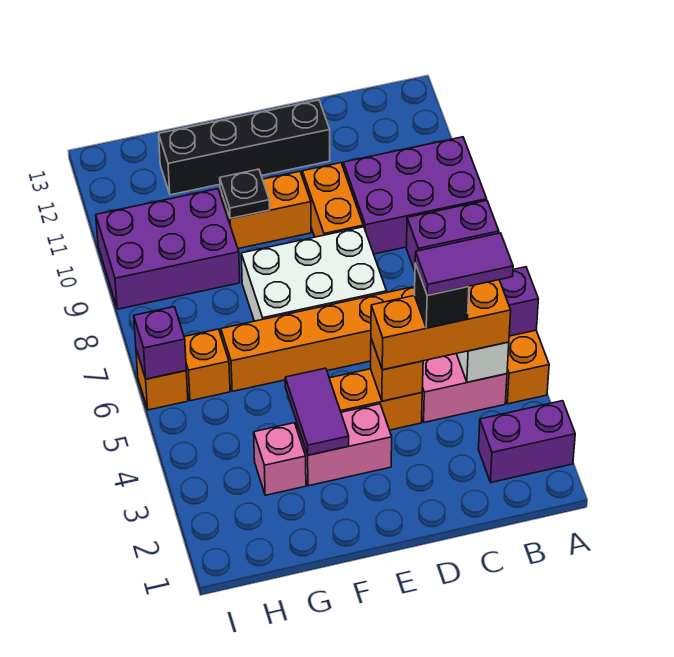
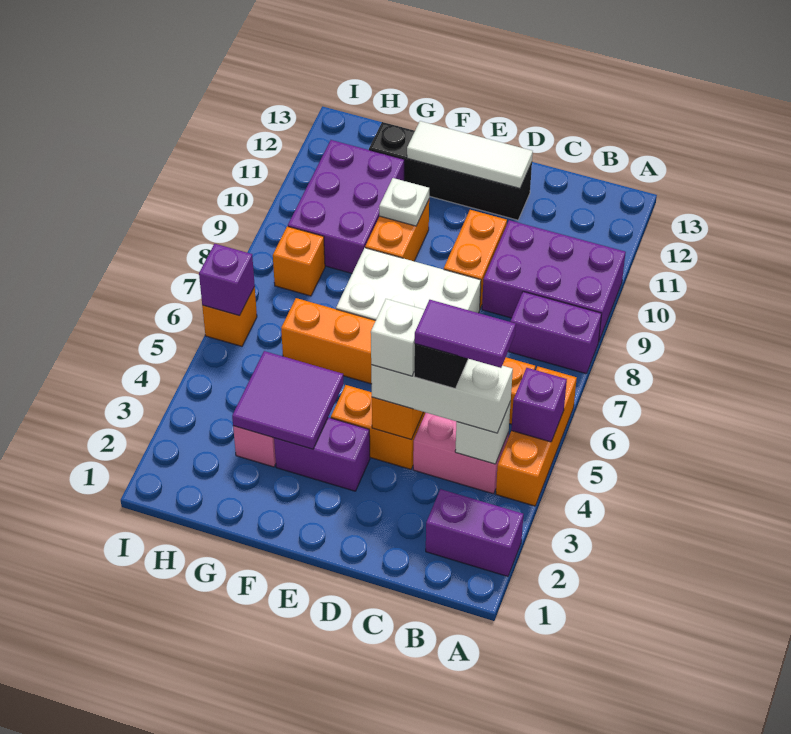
orange brick B4:D4 level 3 -> white brick B4:D4 level 3
none -> white brick D4 level 4
none -> white tile D12:F12 level 2
pink brick E3:F3 level 1 -> purple brick E3:F3 level 1
orange brick E10:F10 level 1 -> orange brick F9:F10 level 1
purple tile F3:F4 level 2 -> purple tile F3:G4 level 2
black plate F10 level 2 -> white plate F10 level 2
purple brick G9:I10 level 1 -> purple brick G9:H11 level 1
orange brick H6 level 1 -> orange brick H8 level 1

